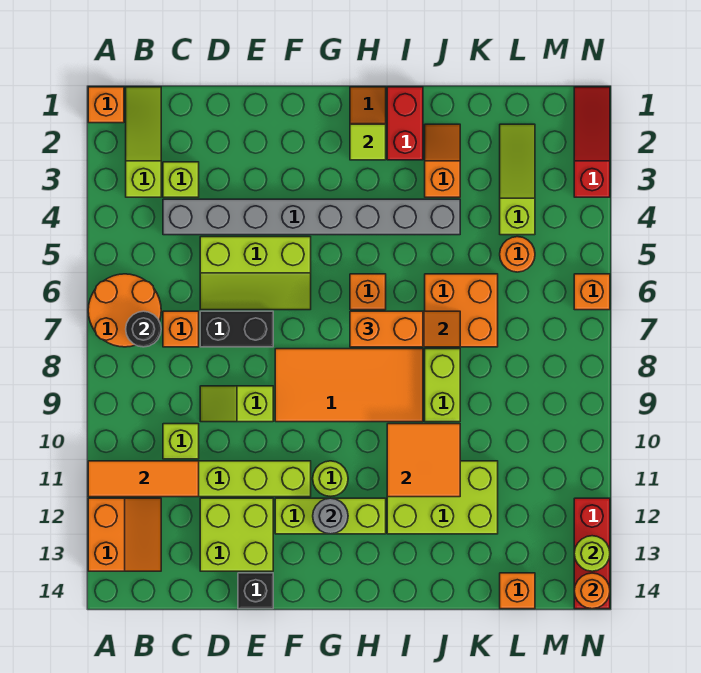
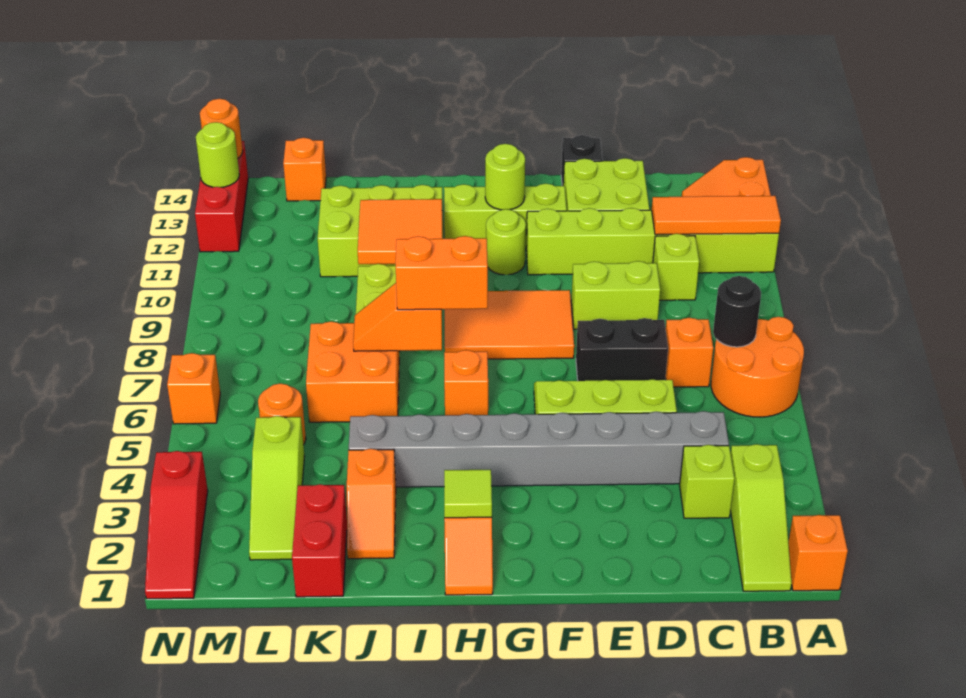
lime slope D9:E9 level 1 top E -> lime brick D9:E9 level 1
orange tile F8:I9 level 1 -> orange tile F8:H9 level 1
grey round brick G12 level 2 -> lime round brick G12 level 2
red brick I1:I2 level 1 -> red brick K1:K2 level 1

